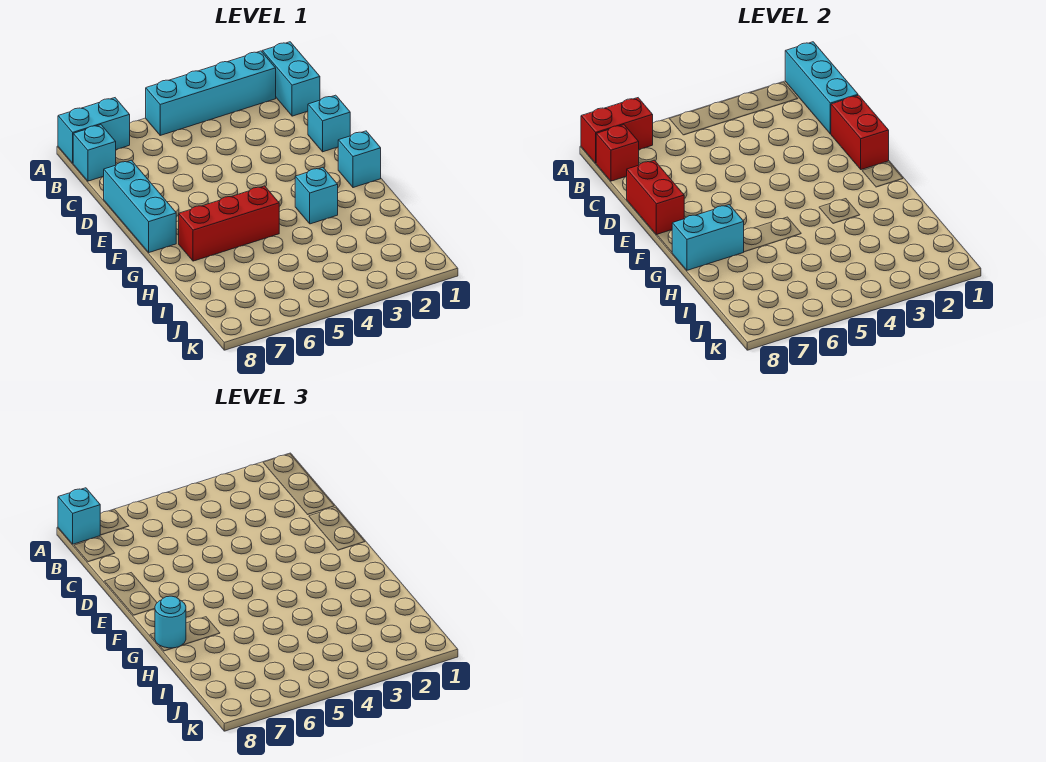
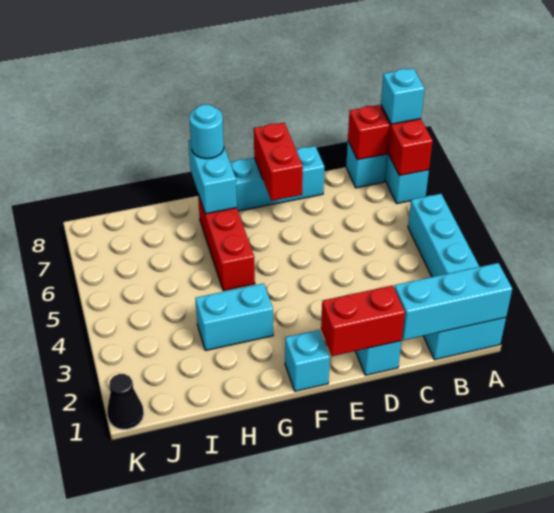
red brick D8:E8 level 2 -> red brick E7:E8 level 2
cyan brick G3 level 1 -> cyan brick G3:H3 level 1
none -> black cone K1 level 1

